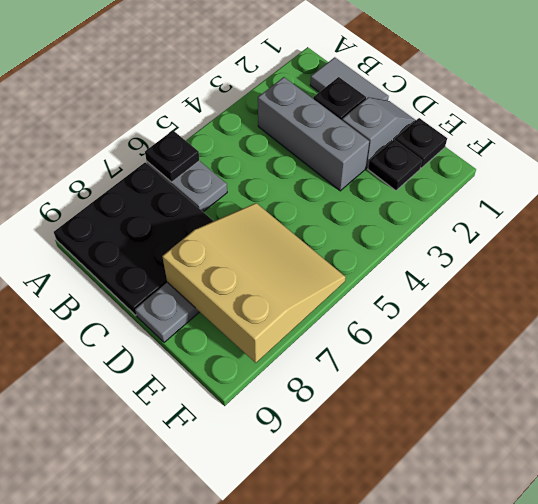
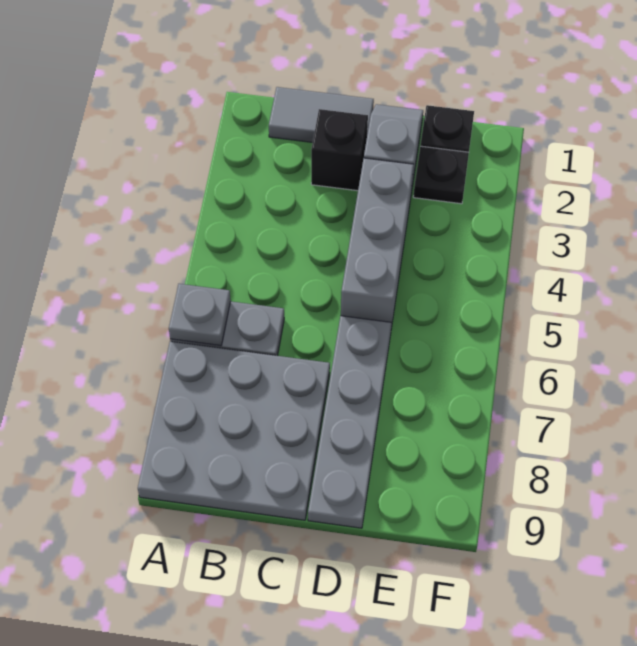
black plate A6 level 2 -> grey plate A6 level 2
black plate A7:C9 level 1 -> grey plate A7:C9 level 1
grey brick B3:D3 level 1 -> grey brick D3:D5 level 1
tan slope D6:F8 level 2 top 8 -> none

